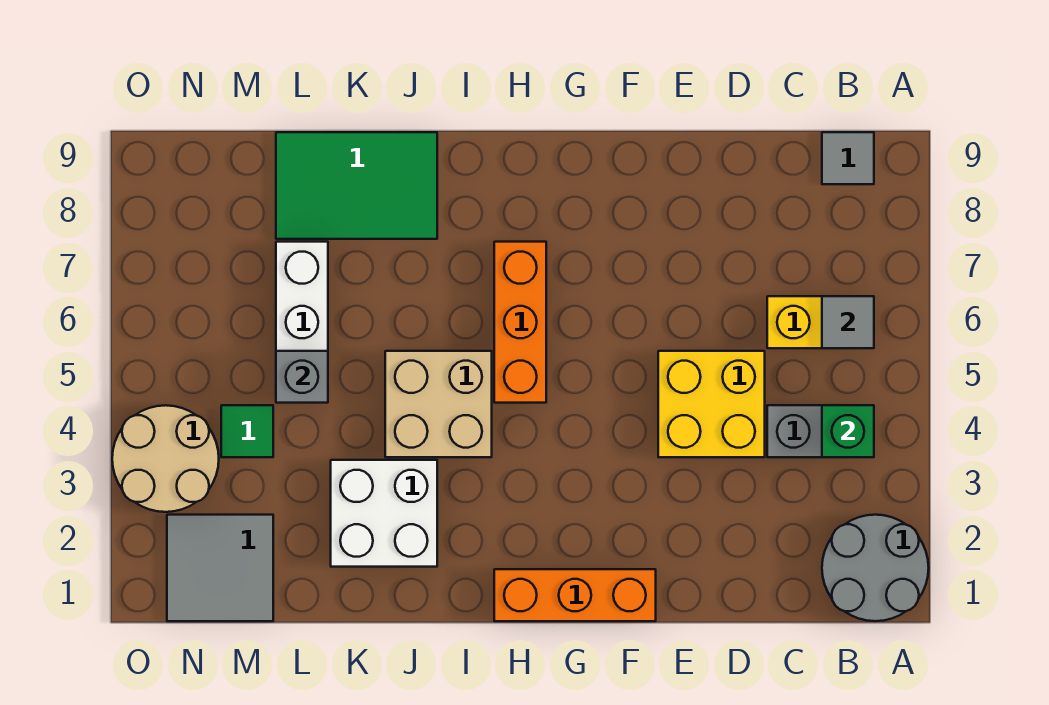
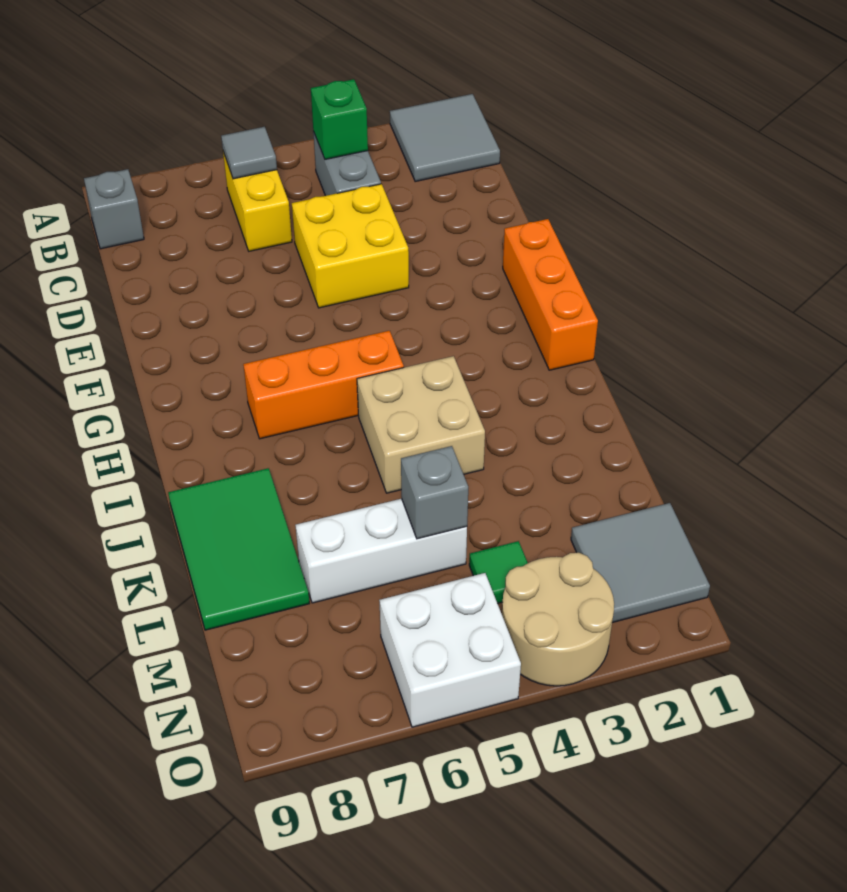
grey round brick A1:B2 level 1 -> grey tile A1:B2 level 1
grey tile B9 level 1 -> grey brick B9 level 1
white brick J2:K3 level 1 -> white brick N5:O6 level 1

